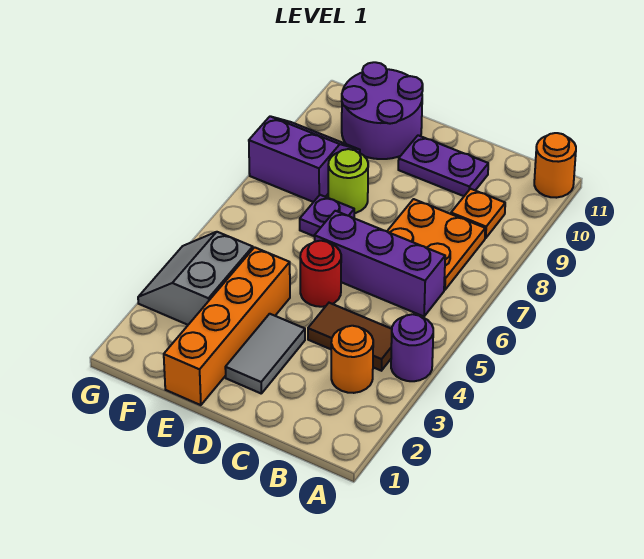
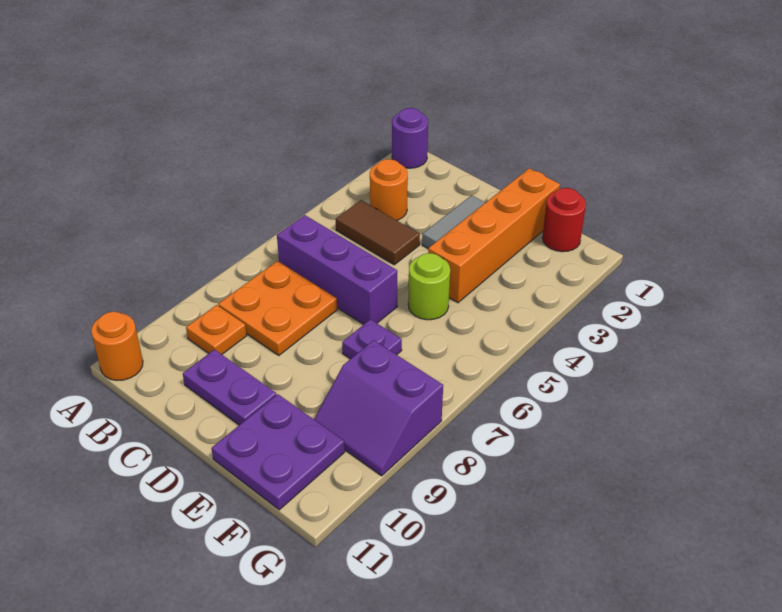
purple round brick A4 level 1 -> purple round brick A1 level 1
red round brick D5 level 1 -> red round brick F1 level 1
lime round brick E8 level 1 -> lime round brick E5 level 1
purple round brick E10:F11 level 1 -> purple plate E10:F11 level 1
grey slope F3:G4 level 1 top F -> none

